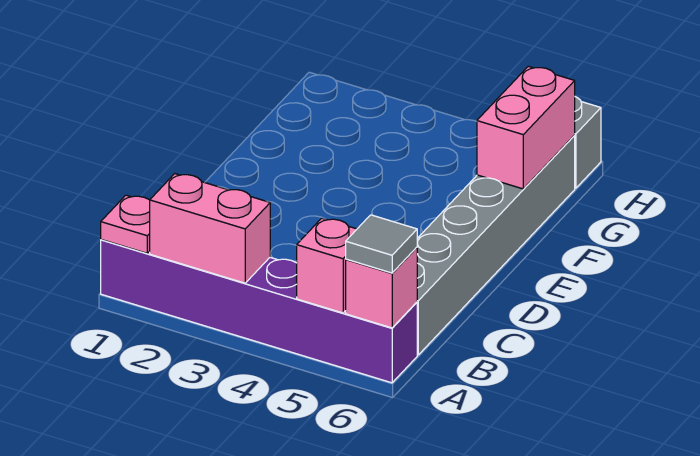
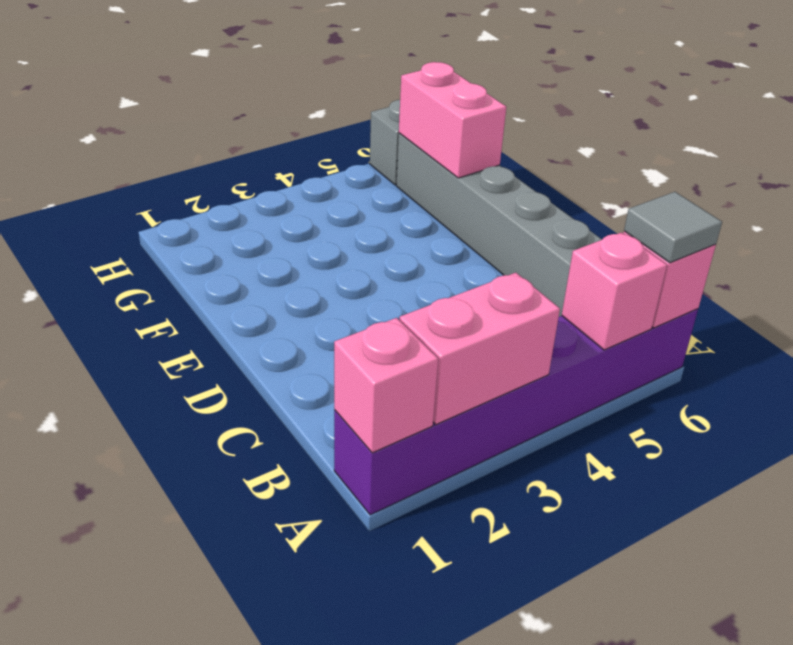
pink plate A1 level 2 -> pink brick A1 level 2

